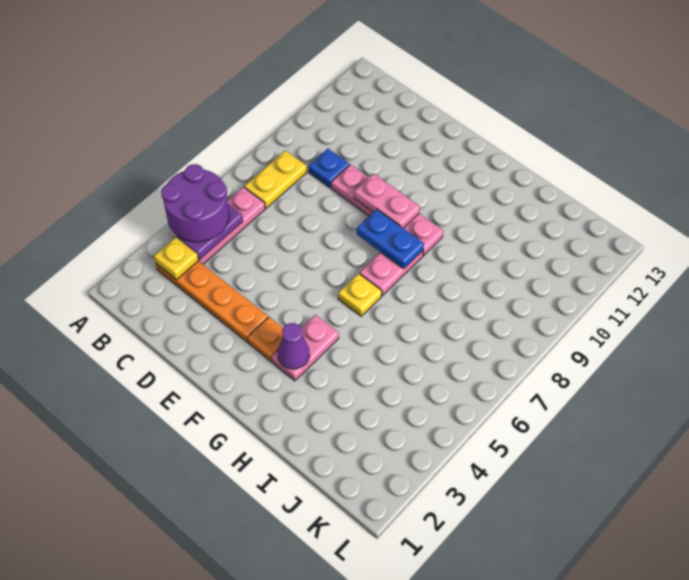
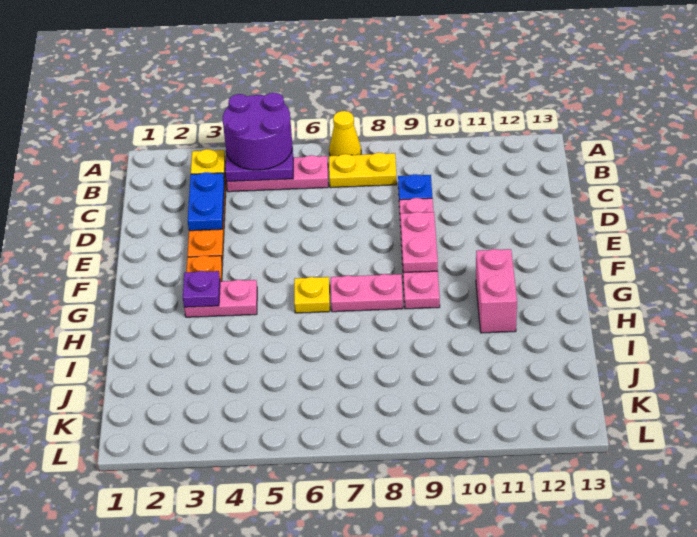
none -> yellow cone A7 level 1
blue plate F8:G8 level 2 -> blue plate C3:D3 level 2
purple cone G3 level 2 -> purple plate G3 level 2
none -> pink brick G11:H11 level 1

